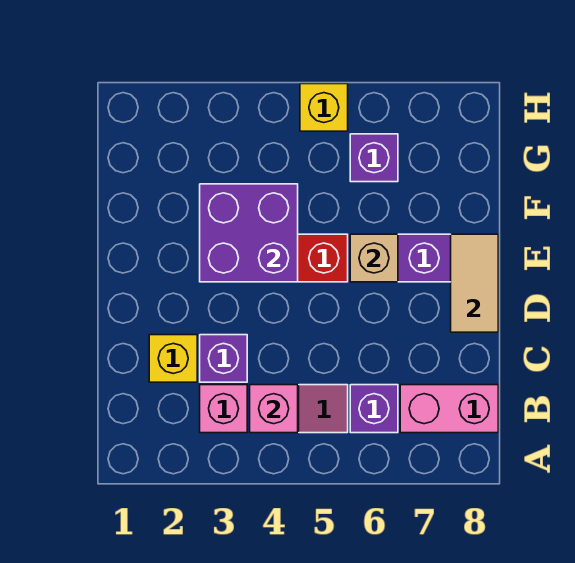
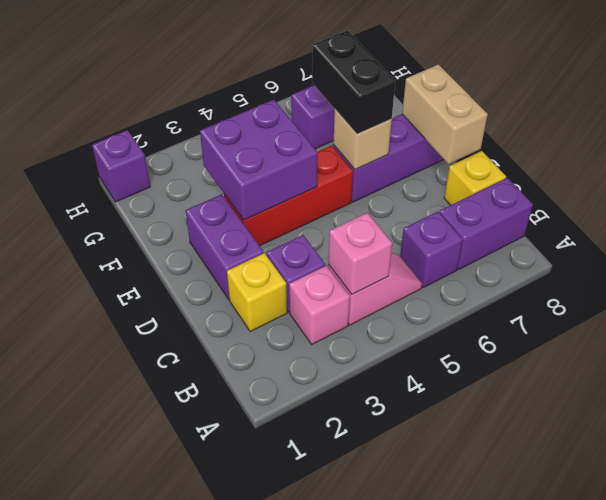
pink brick B7:B8 level 1 -> purple brick B7:B8 level 1
none -> purple brick D2:E2 level 1
tan tile D8:E8 level 2 -> tan brick D8:E8 level 2
none -> black brick E6:F6 level 3
none -> purple brick H1 level 1
yellow brick H5 level 1 -> yellow brick C8 level 1

